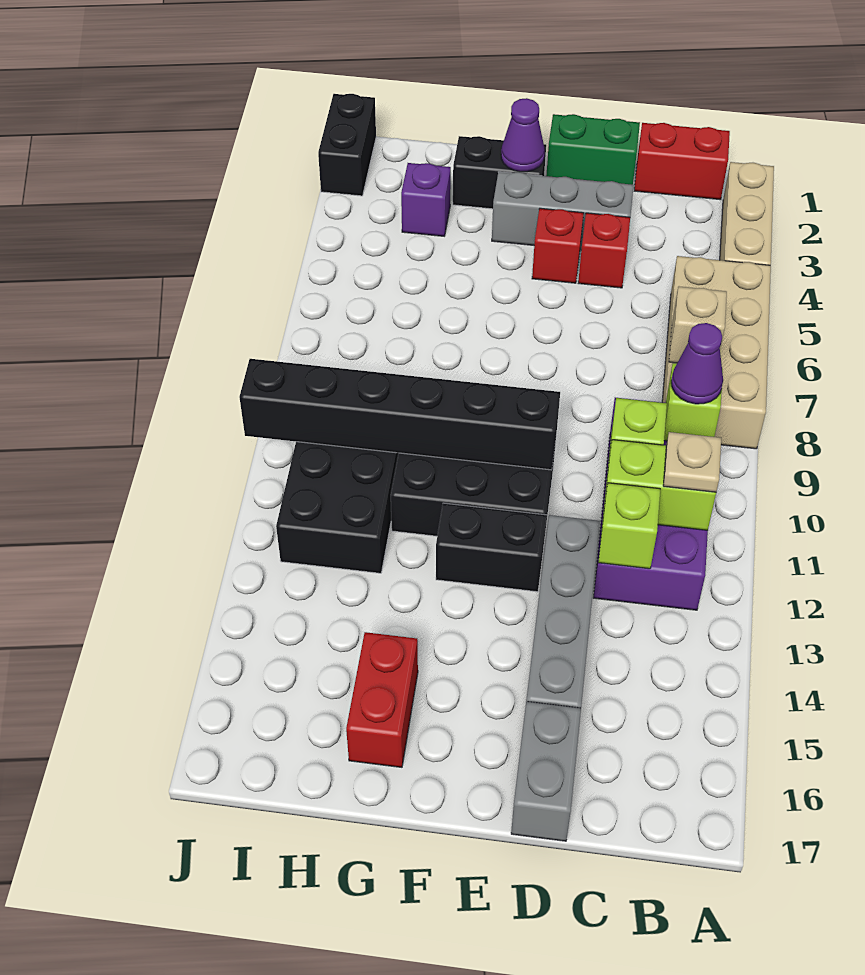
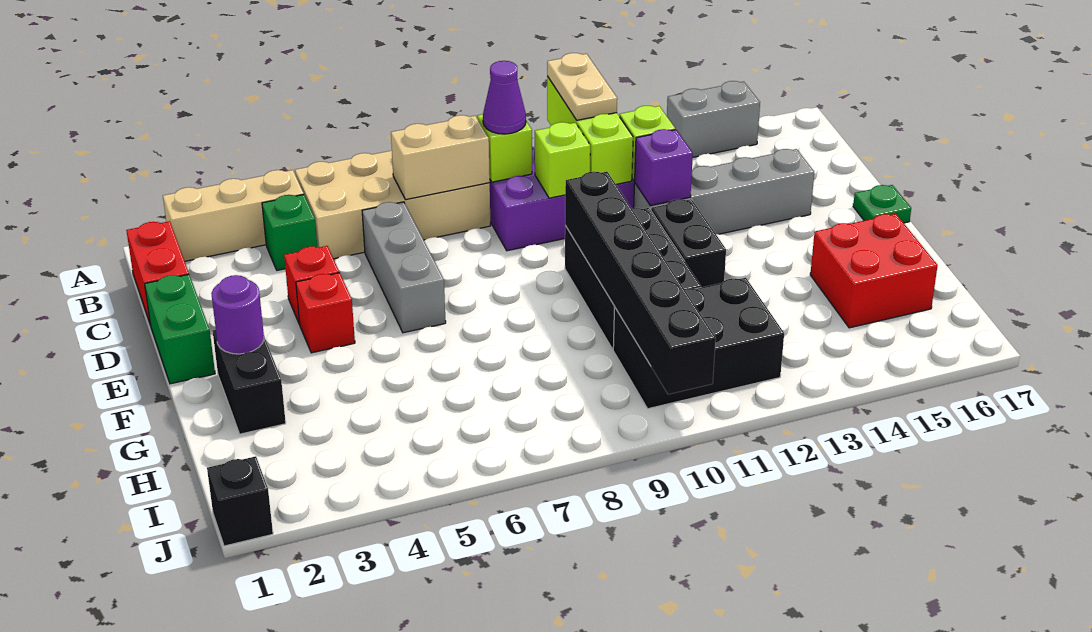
none -> green brick B4 level 1
tan brick B7 level 2 -> tan brick B7:B8 level 2
lime brick B11:C11 level 2 -> lime brick A11:C11 level 2
tan plate B11 level 3 -> tan plate A11:B11 level 3
grey brick D3:F3 level 1 -> grey brick C6:E6 level 1
grey brick D16:D17 level 1 -> grey brick A14:A15 level 1
none -> green plate E17 level 1
purple cone F2 level 2 -> purple round brick F2 level 2
red brick G15:G16 level 1 -> red brick G15:H16 level 1
purple brick H3 level 1 -> purple brick D12 level 2
black brick J1:J2 level 1 -> black brick J1 level 1

